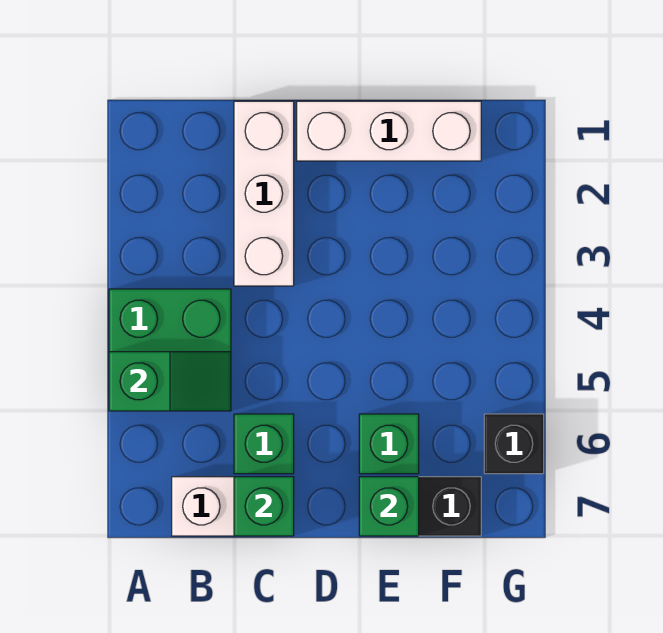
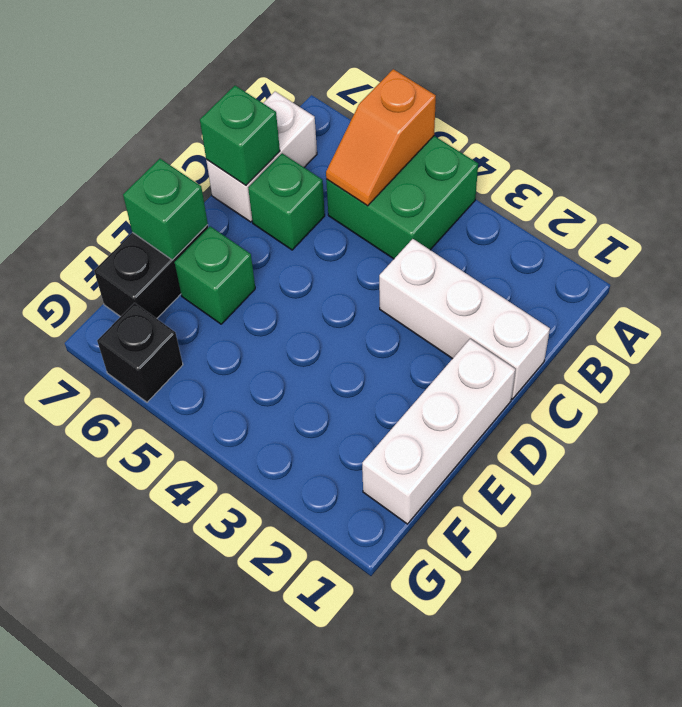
green slope A5:B5 level 2 top A -> orange slope A5:B5 level 2 top A

